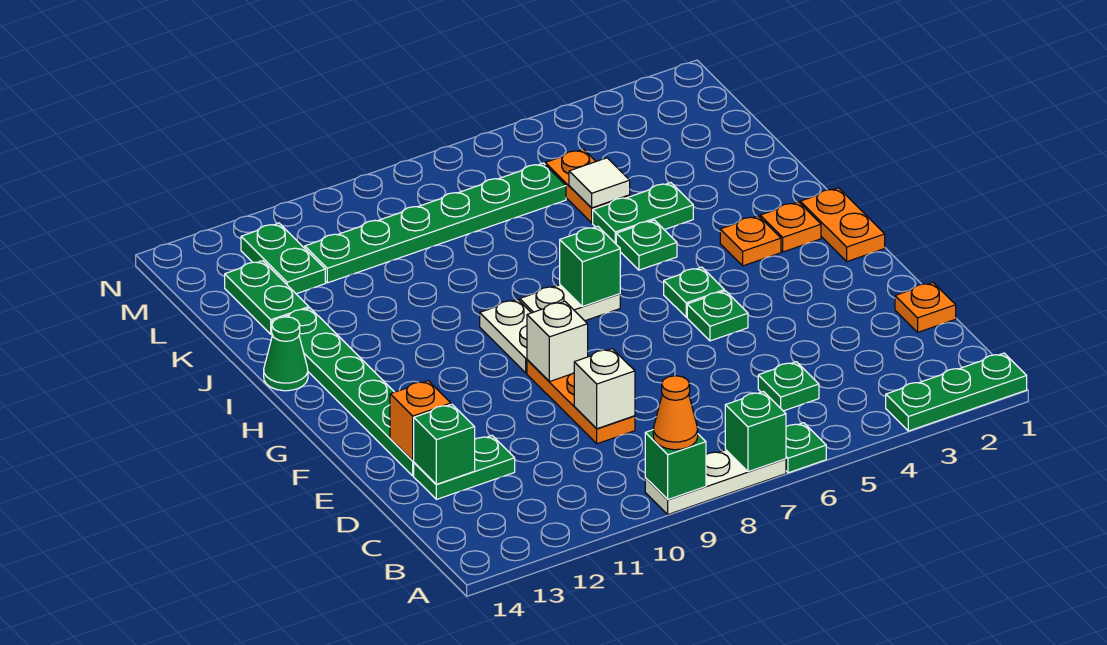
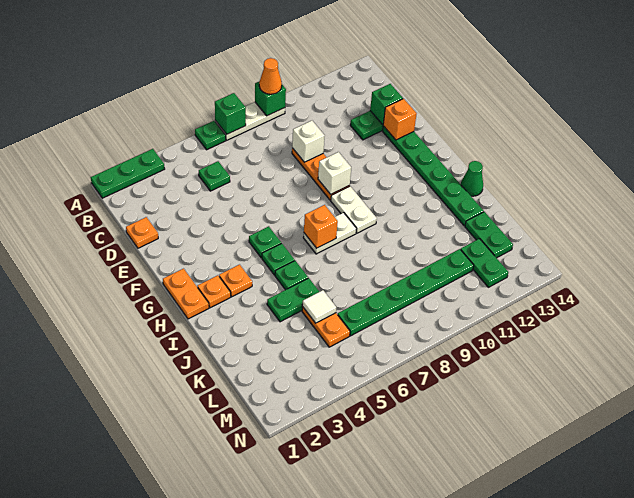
green plate F5 level 1 -> green plate H5 level 1
green brick H7 level 2 -> orange brick H7 level 2

